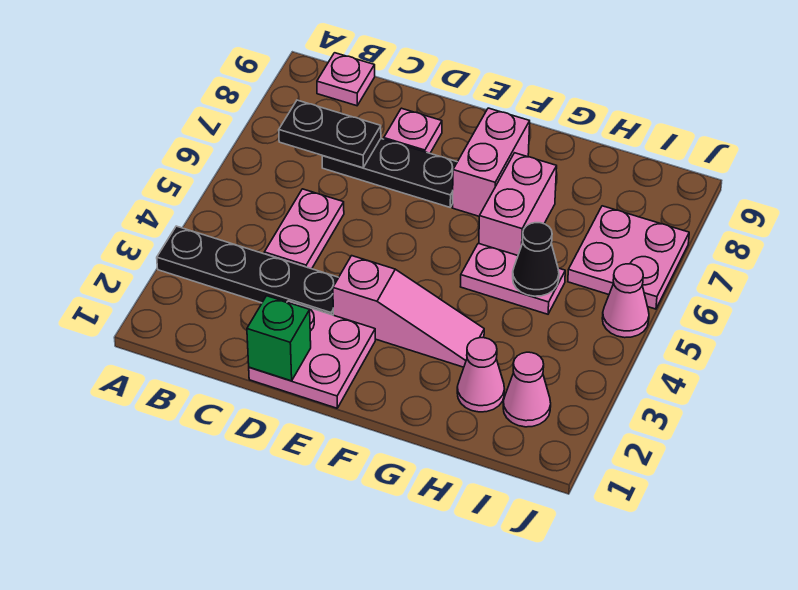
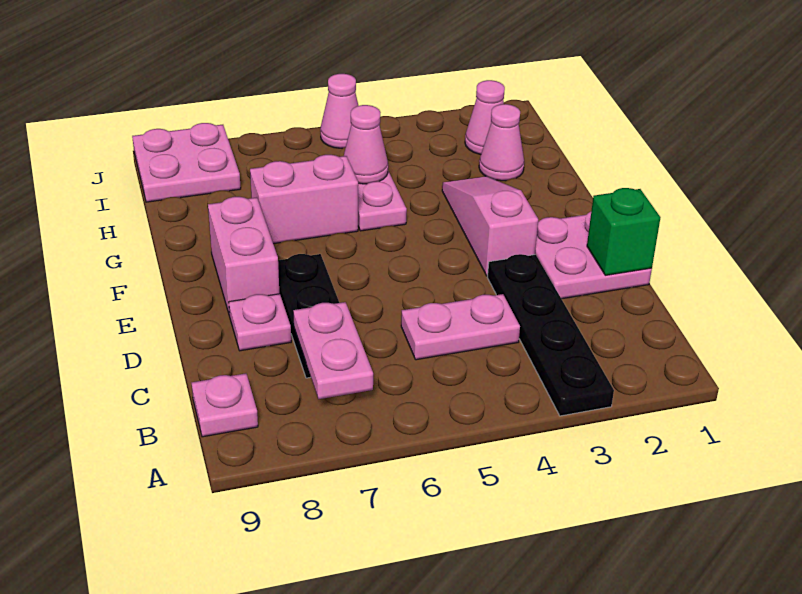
black plate B7:C7 level 2 -> pink plate B7:C7 level 2
pink brick F7:F8 level 1 -> pink brick E8:F8 level 1
black cone H5 level 2 -> pink cone H5 level 2
pink plate I6:J7 level 1 -> pink plate I8:J9 level 1

